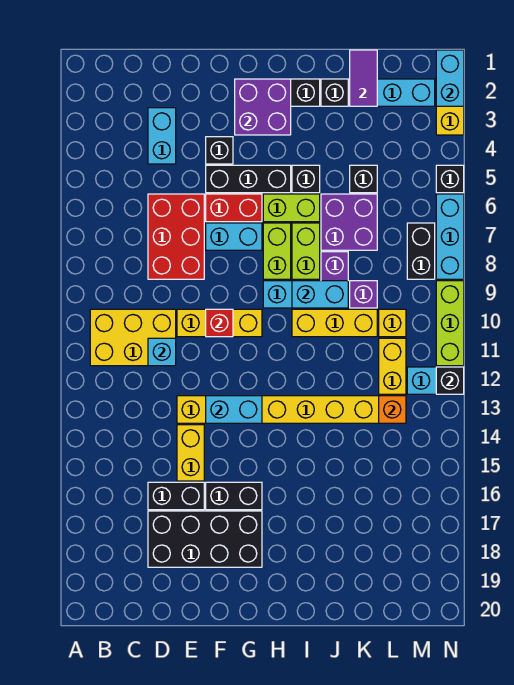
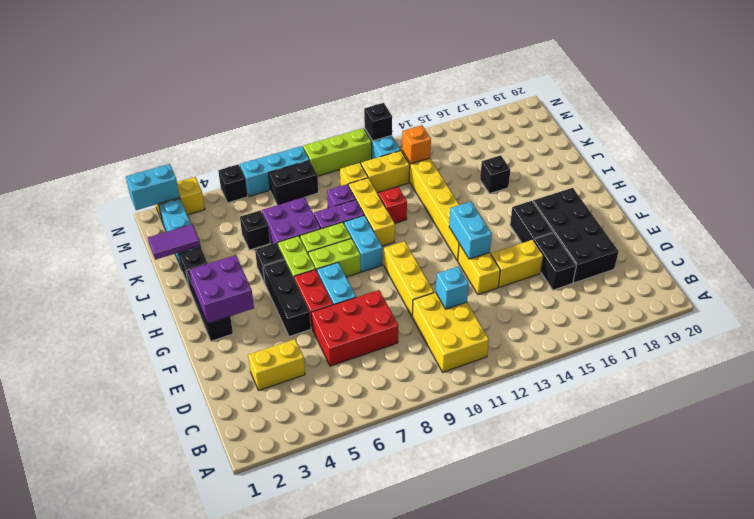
cyan brick D3:D4 level 1 -> yellow brick D3:D4 level 1
black brick F4 level 1 -> black brick J16 level 1
red brick F10 level 2 -> red brick J11 level 1
cyan brick I9:J9 level 2 -> none

